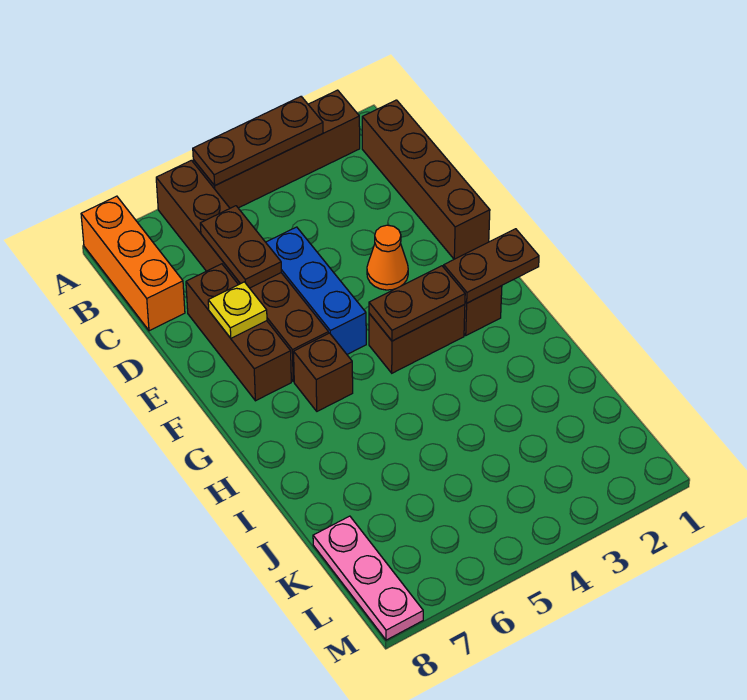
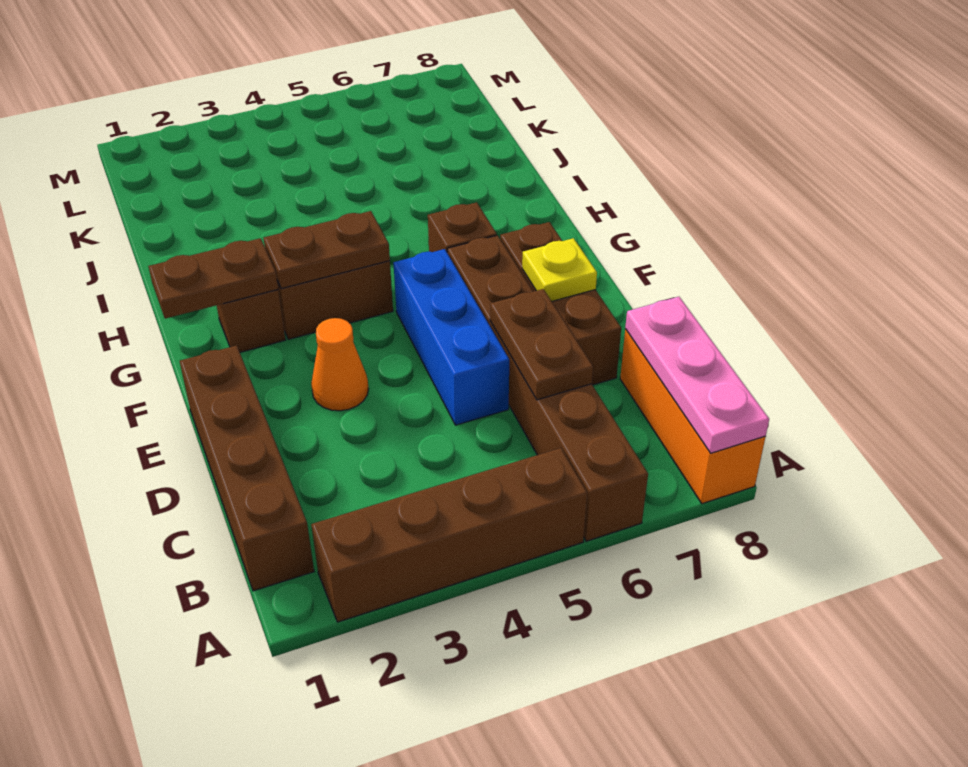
brown plate A3:A5 level 2 -> none
pink plate K8:M8 level 1 -> pink plate A8:C8 level 2

